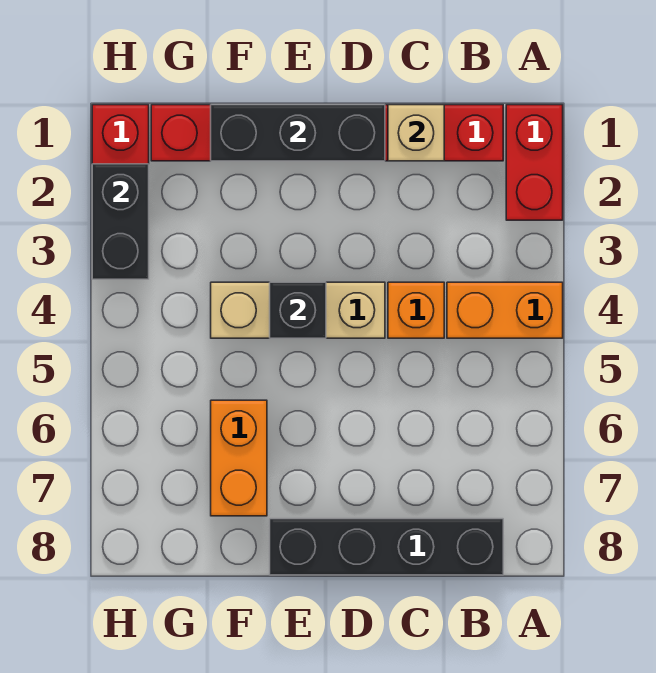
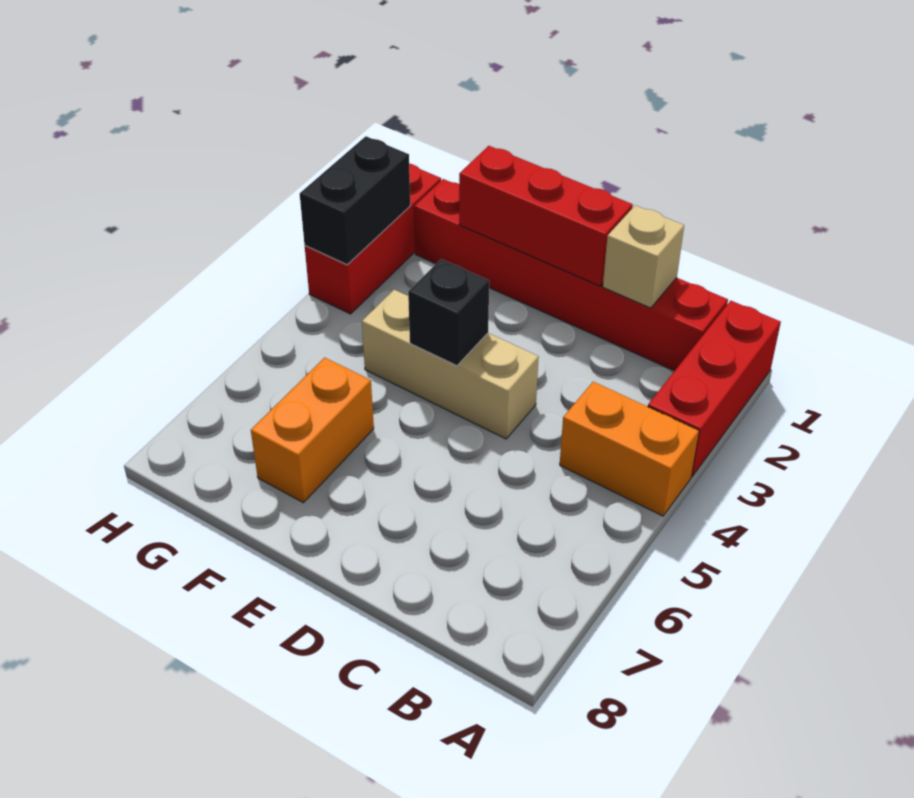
red brick A1:A2 level 1 -> red brick A1:A3 level 1
black brick B8:E8 level 1 -> none
orange brick C4 level 1 -> none
black brick D1:F1 level 2 -> red brick D1:F1 level 2

